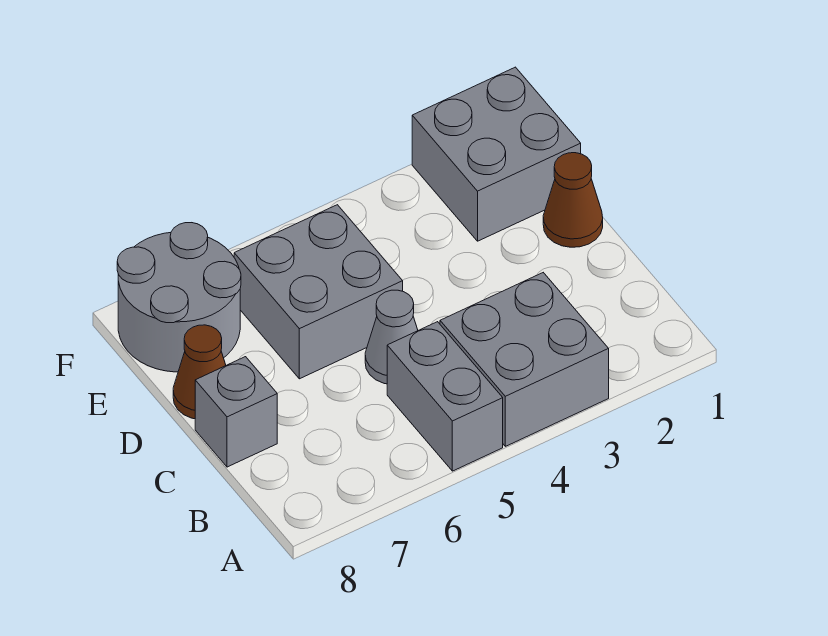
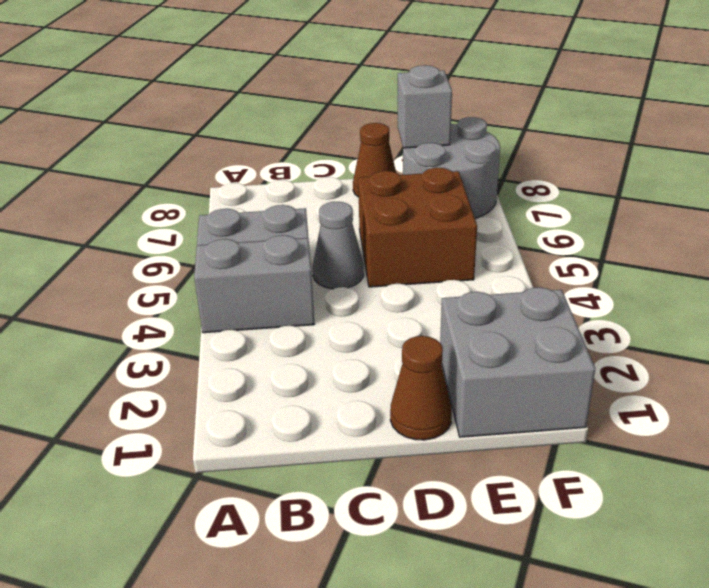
grey brick A3:B4 level 1 -> grey brick A4:B4 level 1
grey brick C8 level 1 -> grey brick E8 level 2
grey brick D5:E6 level 1 -> brown brick D5:E6 level 1

